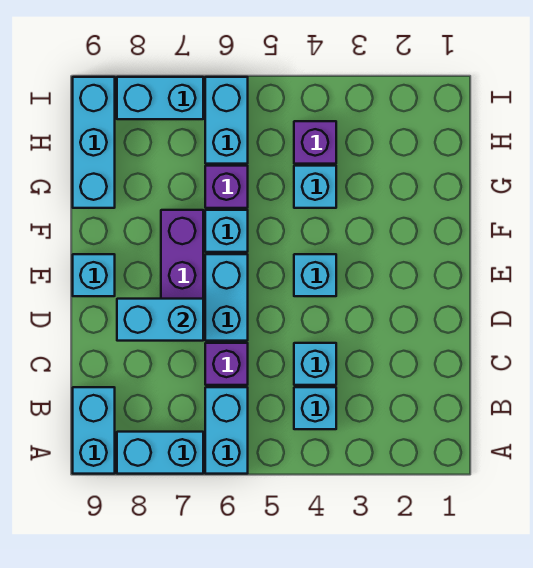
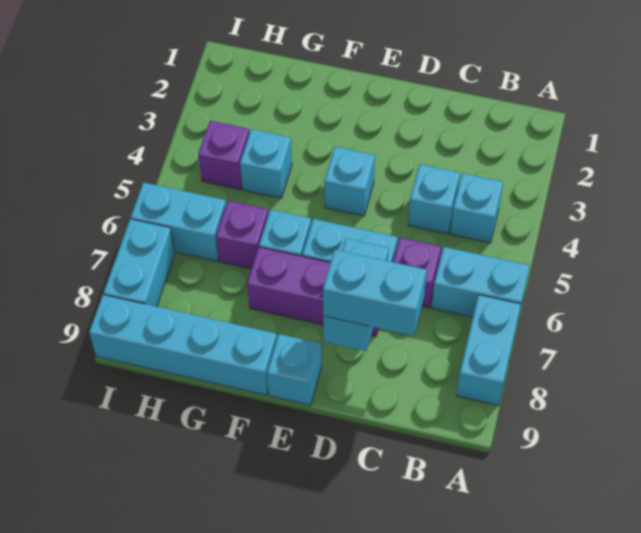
cyan brick A9:B9 level 1 -> cyan brick C8:D8 level 3
cyan brick G9:I9 level 1 -> cyan brick F9:I9 level 1

